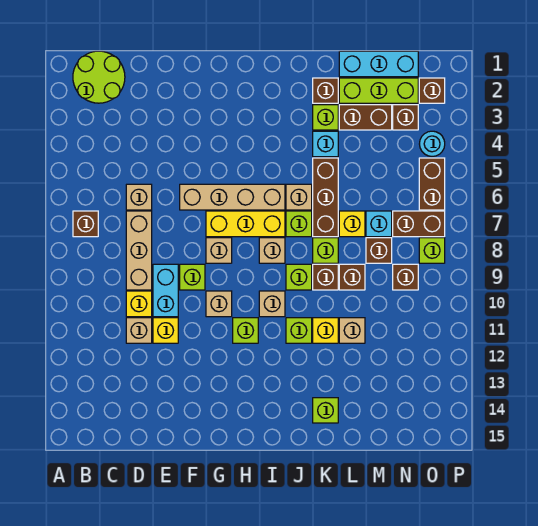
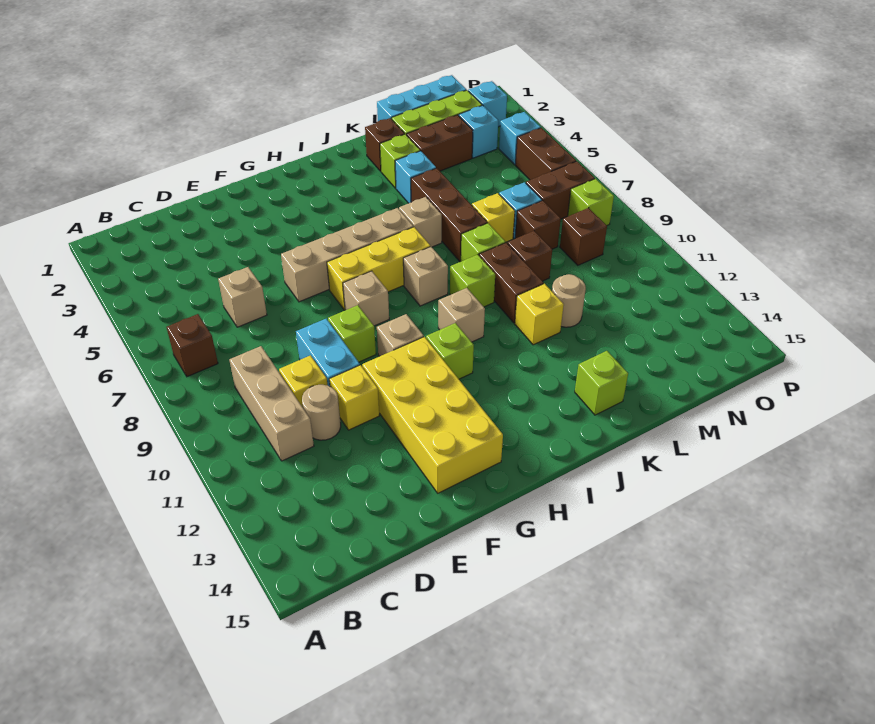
lime round brick B1:C2 level 1 -> none
tan brick D7:D9 level 1 -> tan brick C9:C11 level 1
tan brick D11 level 1 -> tan round brick D11 level 1
none -> yellow brick F11:G14 level 1
lime brick J7 level 1 -> none
lime brick J11 level 1 -> none
brown brick K9 level 1 -> brown brick K9:K10 level 1
tan brick L11 level 1 -> tan round brick L11 level 1
brown brick N3 level 1 -> cyan brick N3 level 1
brown brick O2 level 1 -> cyan brick O2 level 1
cyan round brick O4 level 1 -> cyan brick O4 level 1

